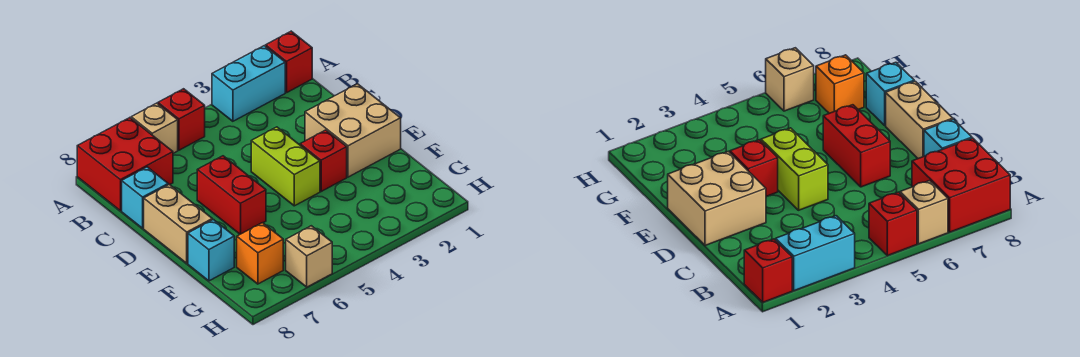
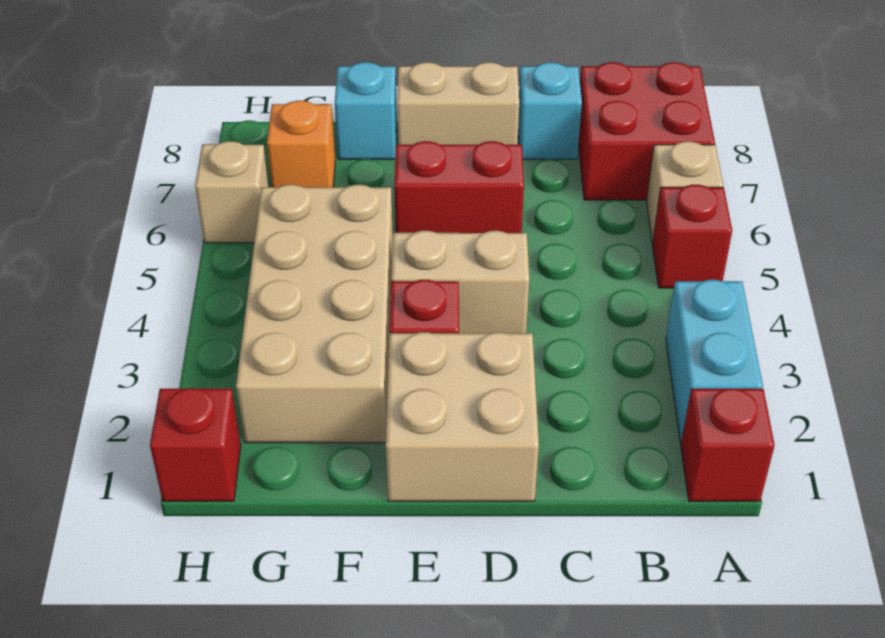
lime brick D4:E4 level 1 -> tan brick D4:E4 level 1
none -> tan brick F2:G5 level 1
none -> red brick H1 level 1

